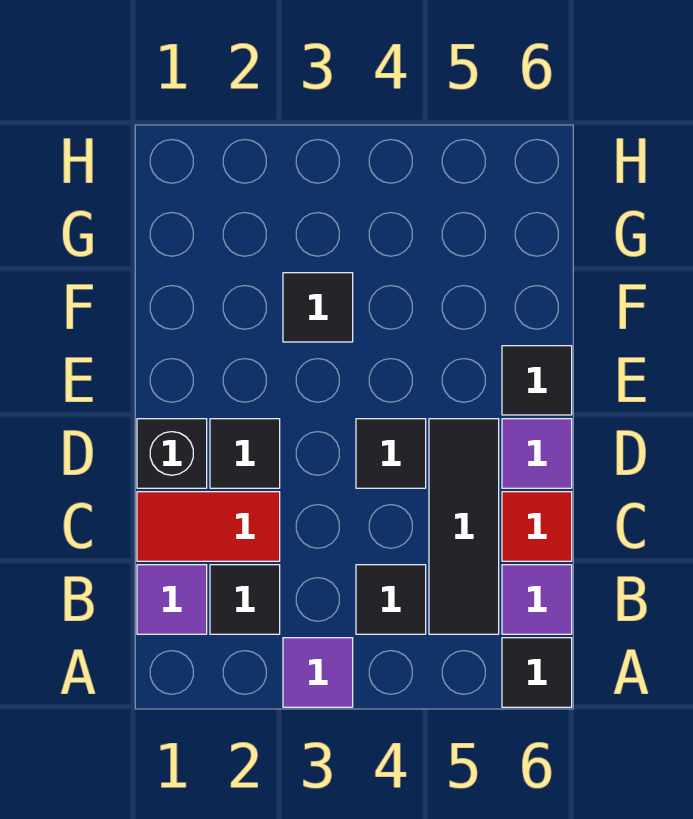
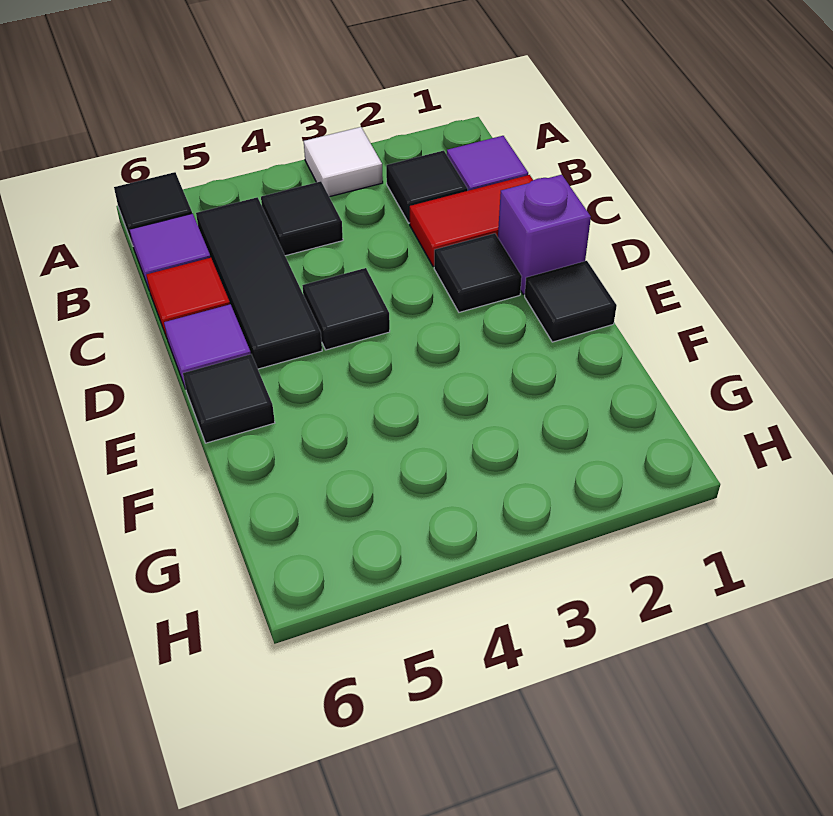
purple tile A3 level 1 -> white tile A3 level 1
black brick D1 level 1 -> purple brick D1 level 1
black tile F3 level 1 -> black tile E1 level 1

